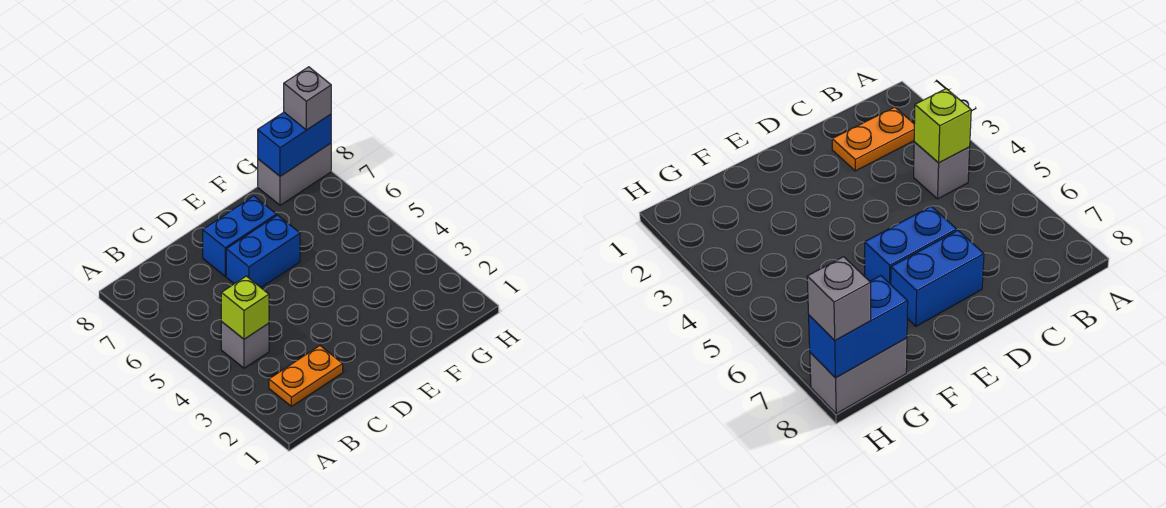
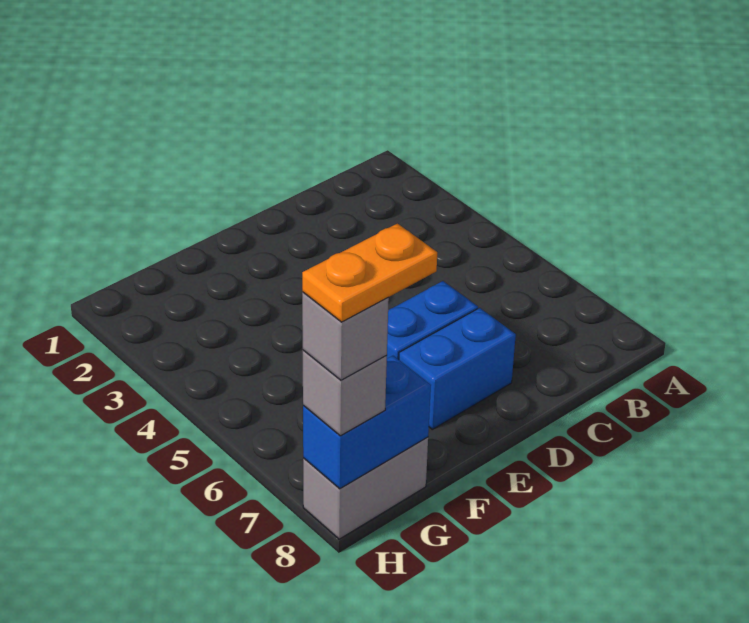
orange plate B2:C2 level 1 -> orange plate G8:H8 level 5
grey brick B4 level 1 -> grey brick H8 level 4
lime brick B4 level 2 -> none

